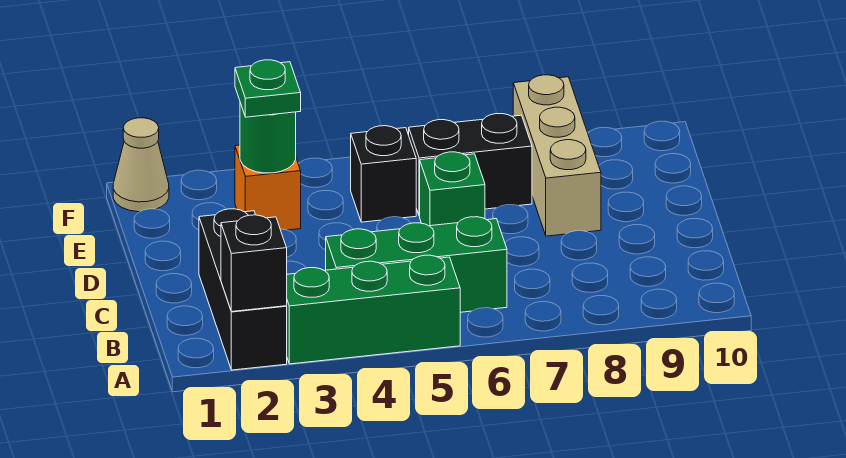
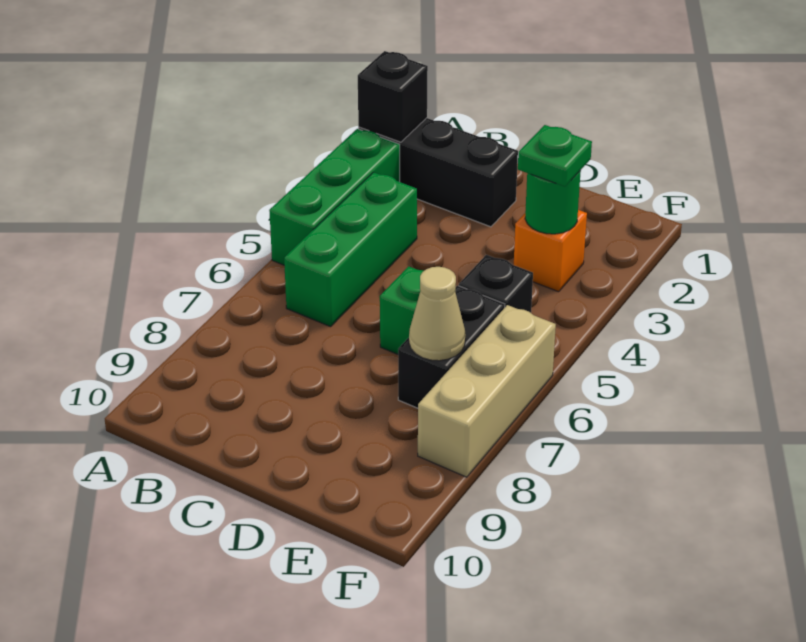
tan brick D8:F8 level 1 -> tan brick F6:F8 level 1
tan cone F1 level 1 -> tan cone E7 level 2

